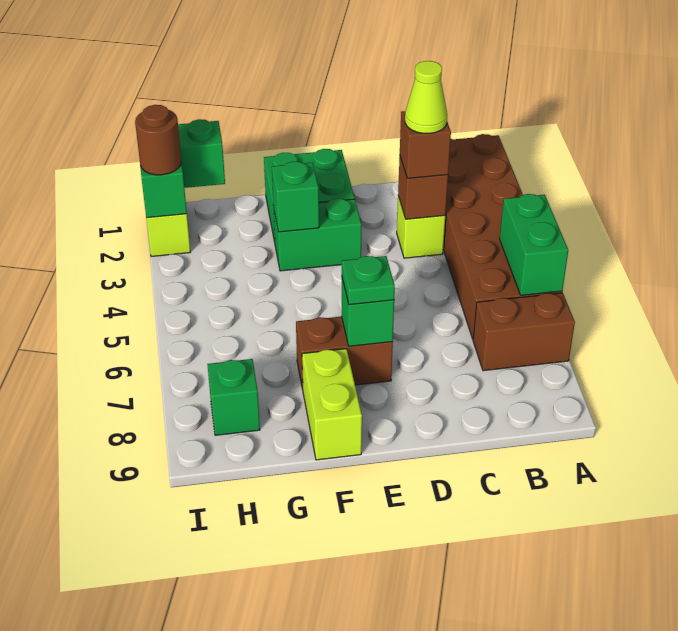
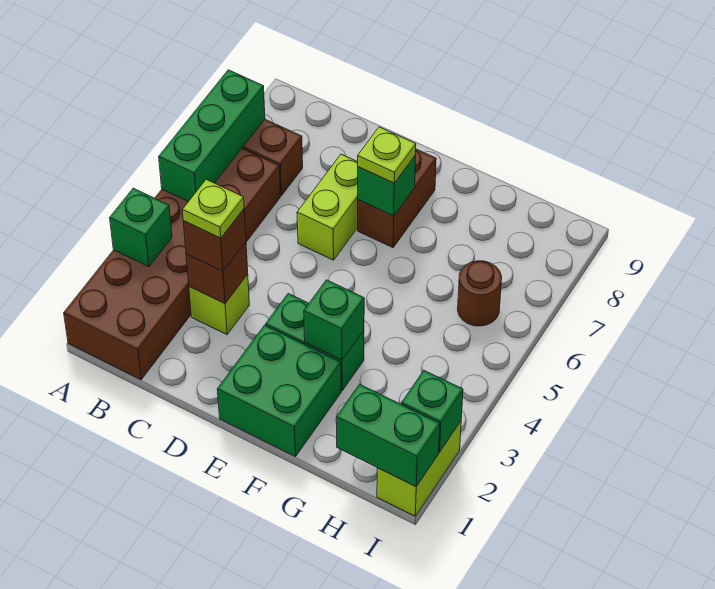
green brick A5:A6 level 2 -> green brick A5:A7 level 2
lime cone C3 level 4 -> lime plate C3 level 4
brown brick E7:F7 level 1 -> brown brick E7:E8 level 1
green plate E7 level 3 -> lime plate E7 level 3
lime brick F8:F9 level 1 -> lime brick D6:D7 level 1
green brick H8 level 1 -> green brick A3 level 2
brown round brick I2 level 3 -> brown round brick H6 level 1

